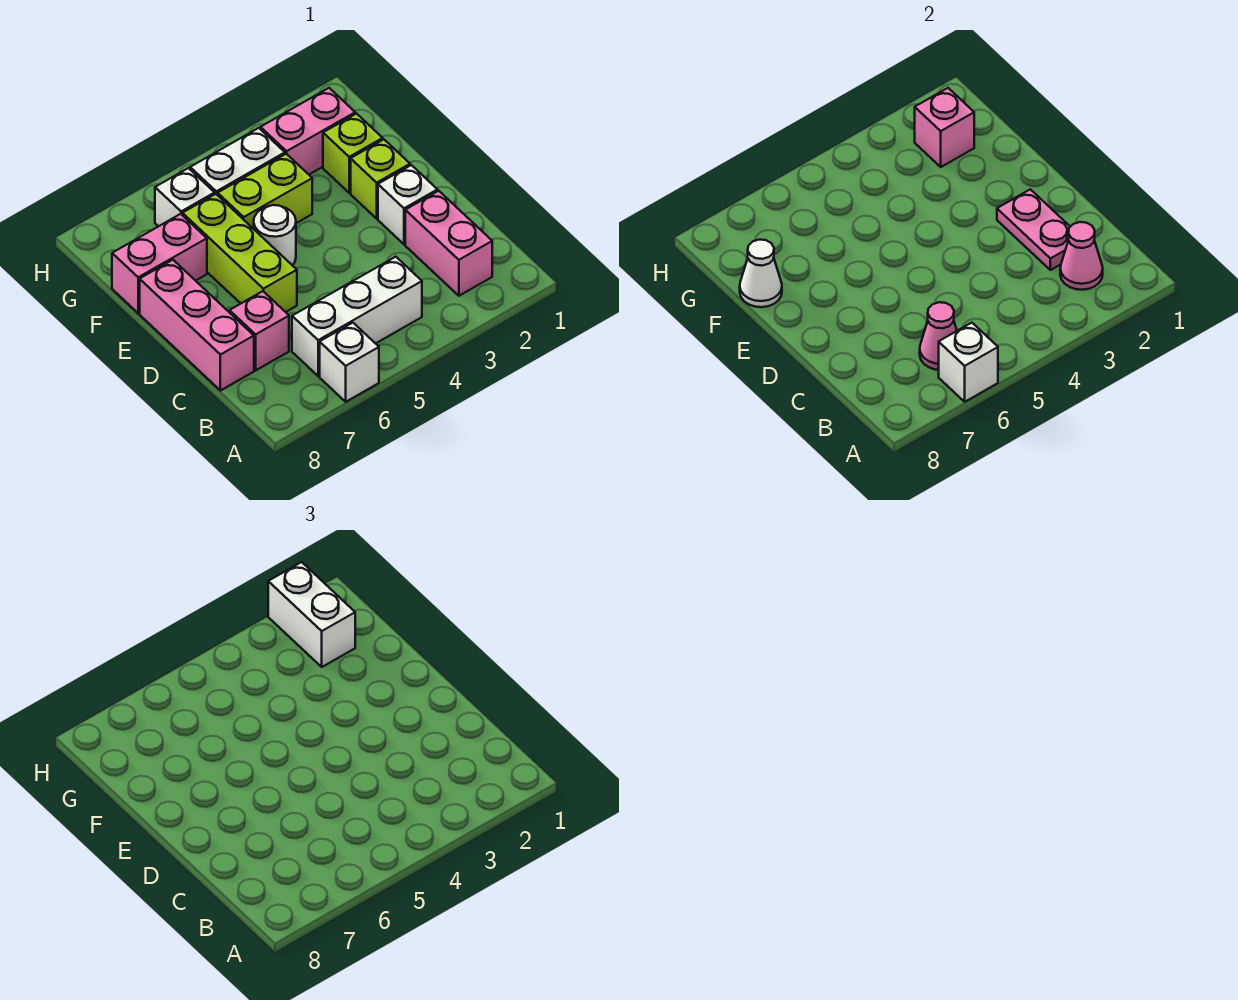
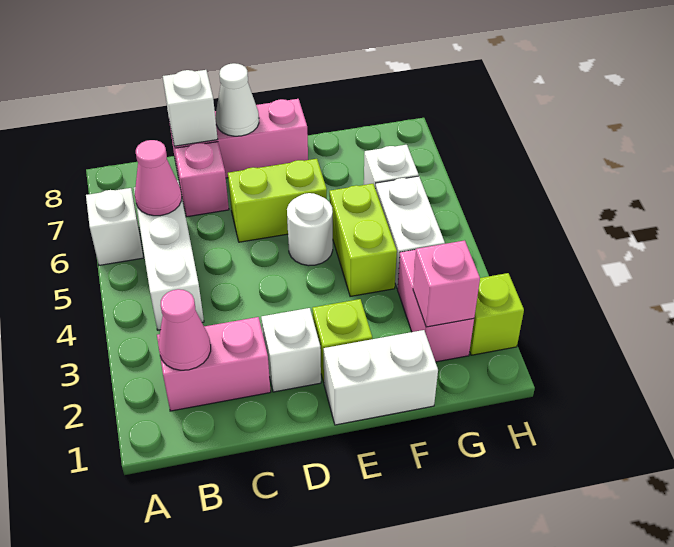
white brick A6 level 2 -> white brick C8 level 2
pink plate C2:D2 level 2 -> none
lime brick D6:F6 level 1 -> lime brick D6:E6 level 1
lime brick F2 level 1 -> lime brick H2 level 1
pink brick F7:F8 level 1 -> none
white cone F8 level 2 -> white cone D8 level 2
white brick G2:H2 level 3 -> white brick E1:F1 level 1

